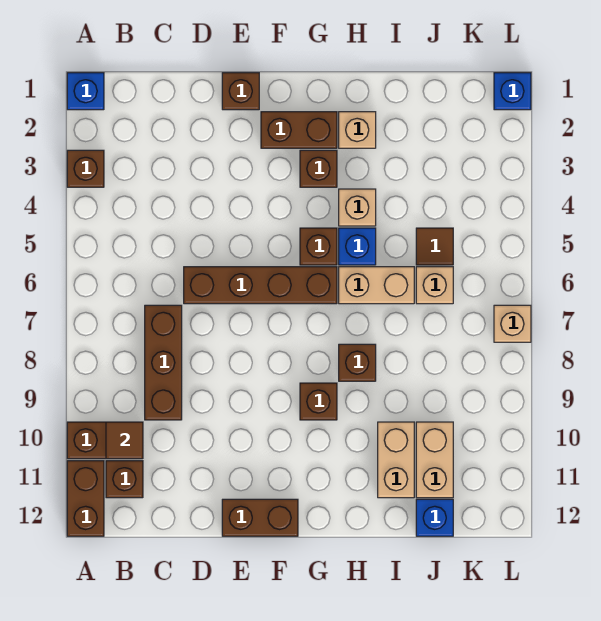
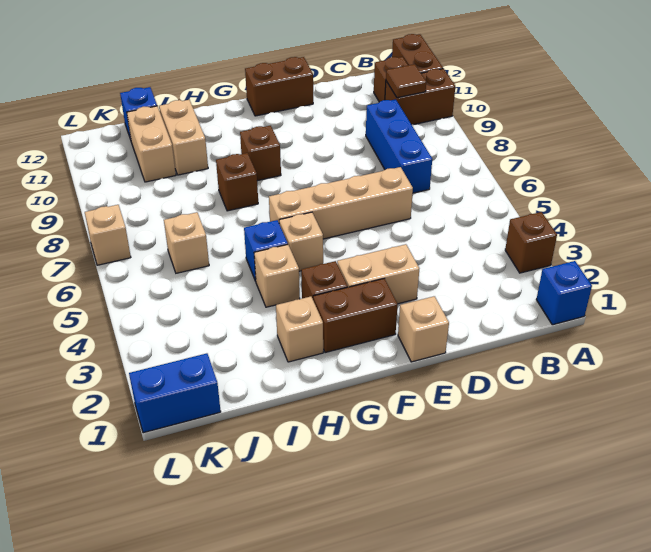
brown brick C7:C9 level 1 -> blue brick C7:C9 level 1
brown brick D6:G6 level 1 -> tan brick D6:G6 level 1
brown brick E1 level 1 -> tan brick E1 level 1
brown brick G5 level 1 -> tan brick G5 level 1
tan brick H6:I6 level 1 -> tan brick E3:F3 level 1
brown tile J5 level 1 -> none
blue brick L1 level 1 -> blue brick K1:L1 level 1

